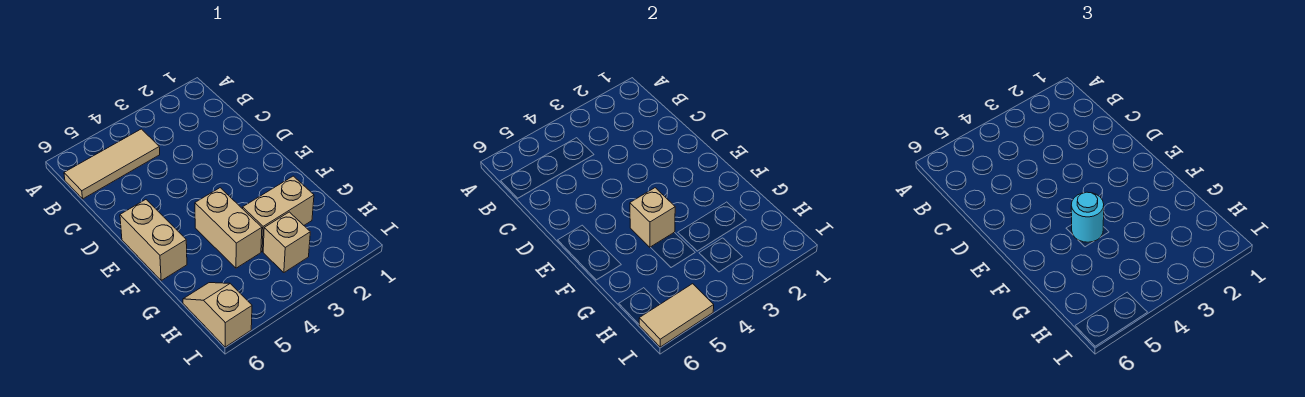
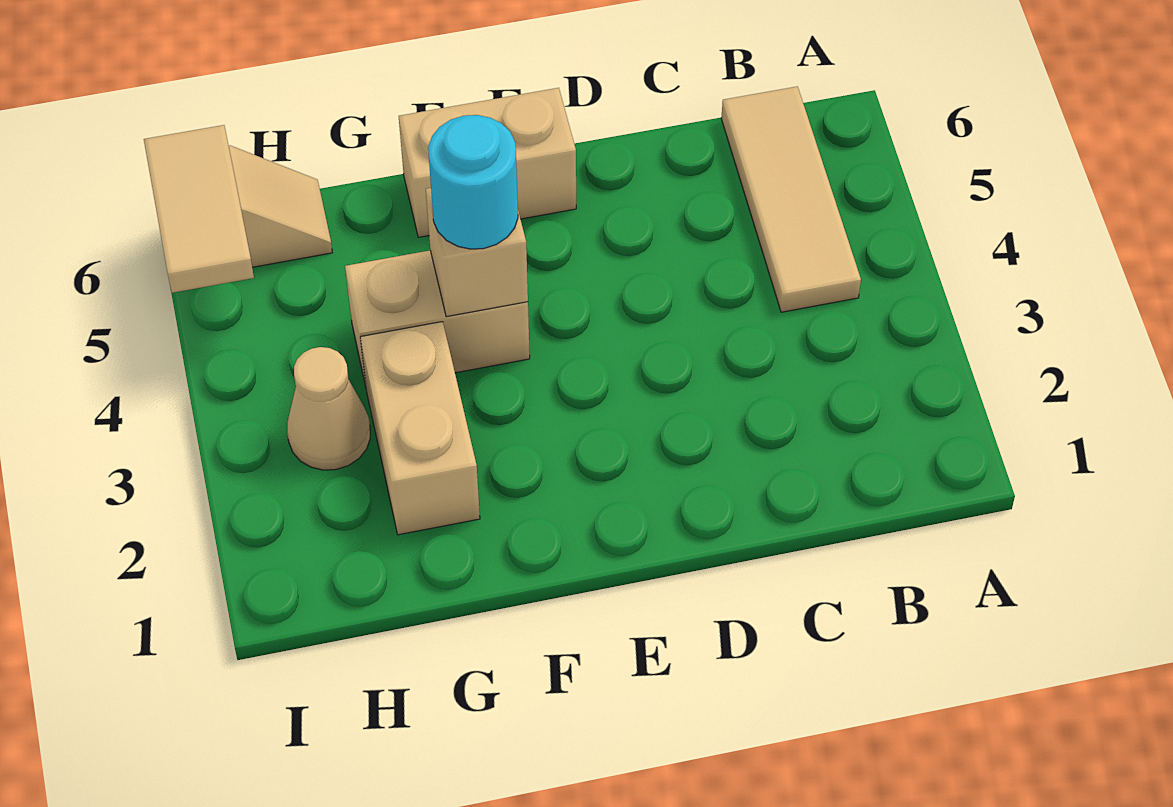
tan brick H3 level 1 -> tan cone H3 level 1

